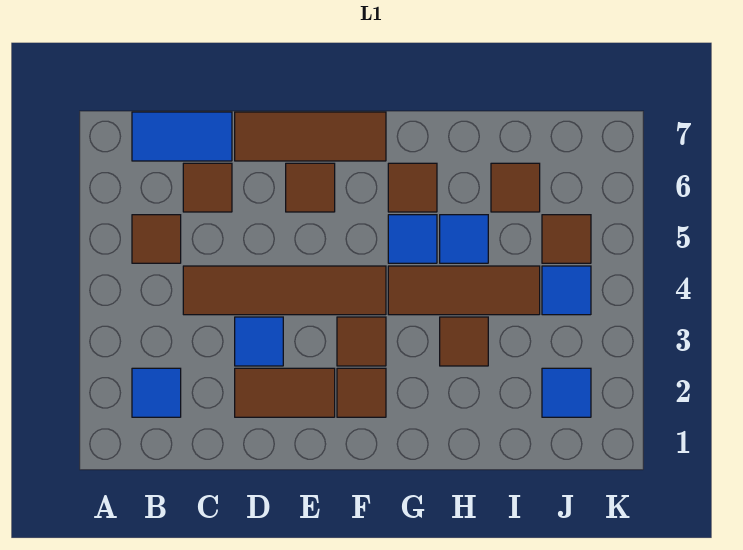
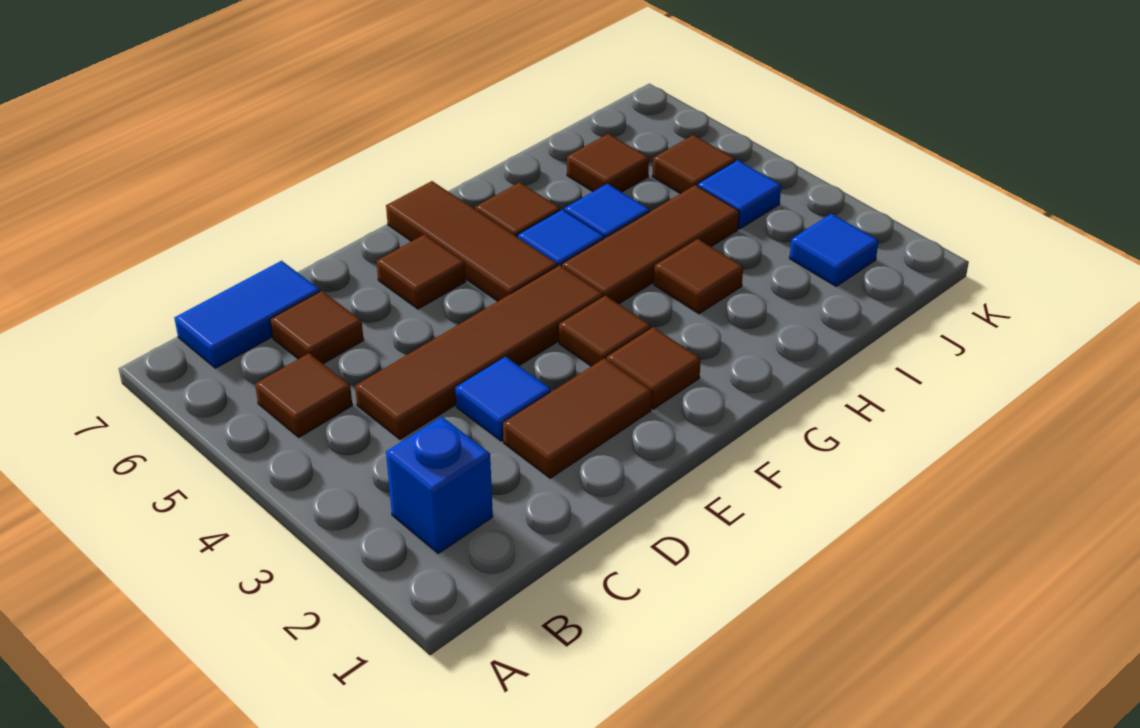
blue tile B2 level 1 -> blue brick B2 level 1
brown tile D7:F7 level 1 -> brown tile F5:F7 level 1

